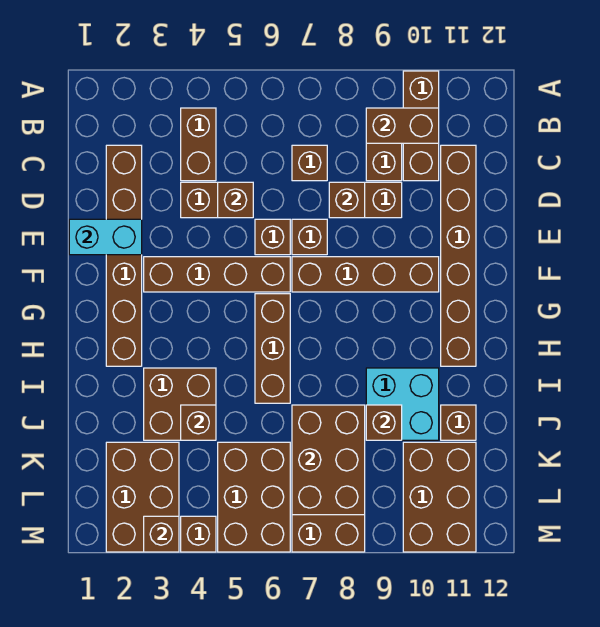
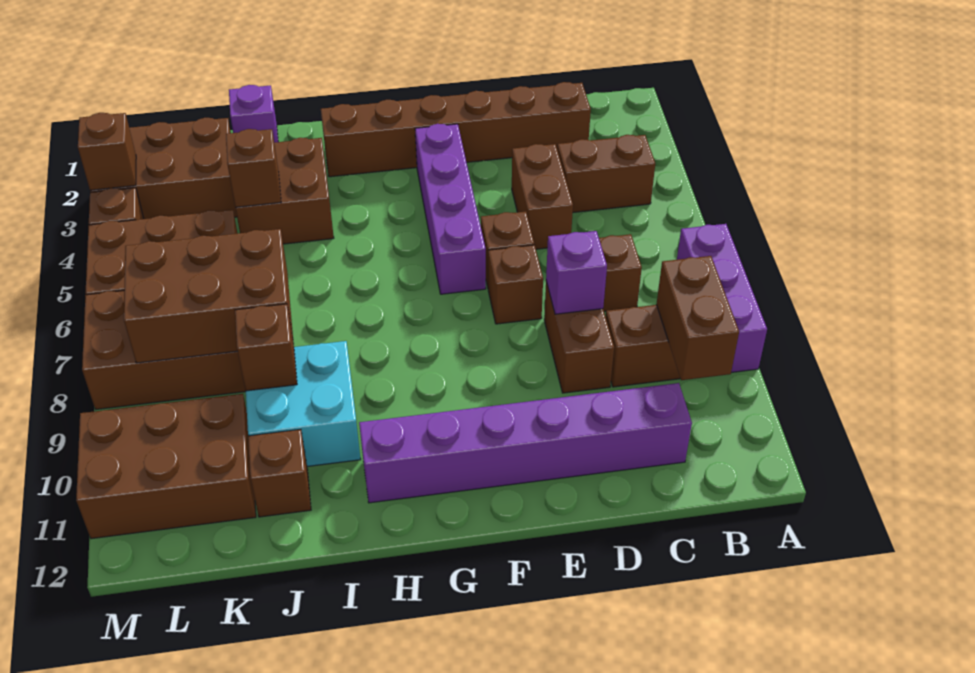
none -> purple brick A7:A9 level 1
brown brick A10:C10 level 1 -> none
brown brick C11:H11 level 1 -> purple brick C11:H11 level 1
brown brick D5 level 2 -> none
brown brick D8 level 2 -> purple brick D8 level 2
cyan brick E1:E2 level 2 -> none
brown brick F3:F6 level 1 -> purple brick F3:F6 level 1
brown brick F7:F10 level 1 -> none
brown brick G6:I6 level 1 -> none
none -> purple brick J1 level 1

